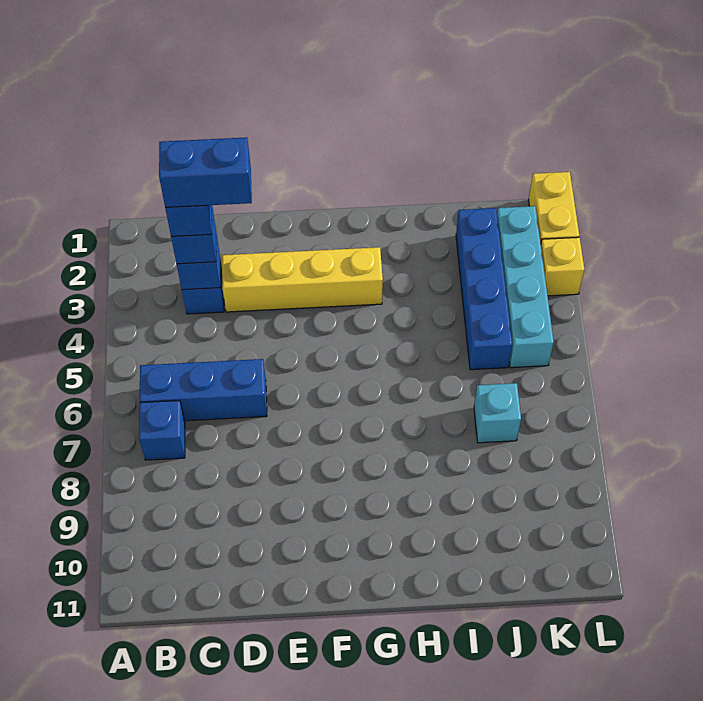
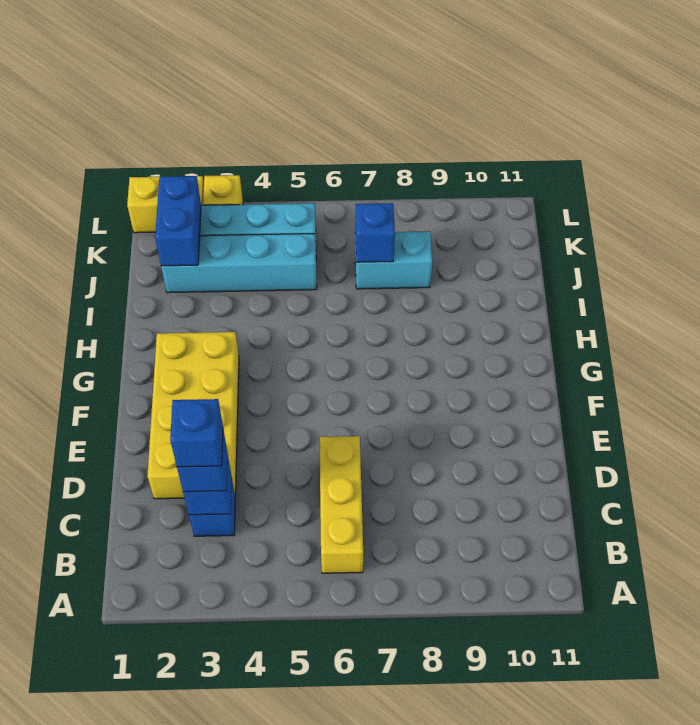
blue brick B6:D6 level 1 -> yellow brick B6:D6 level 1
blue brick B7 level 1 -> blue brick J7 level 2
blue brick C3:D3 level 5 -> blue brick J2:K2 level 2
yellow brick D3:G3 level 1 -> yellow brick D2:G3 level 1
blue brick J2:J5 level 1 -> cyan brick J2:J5 level 1
cyan brick J7 level 1 -> cyan brick J7:J8 level 1

